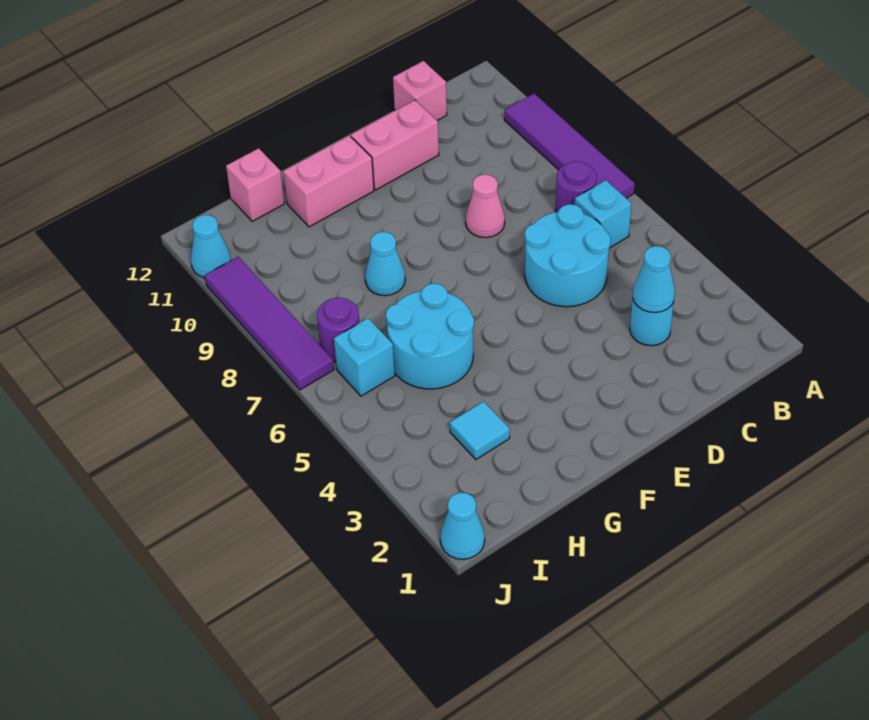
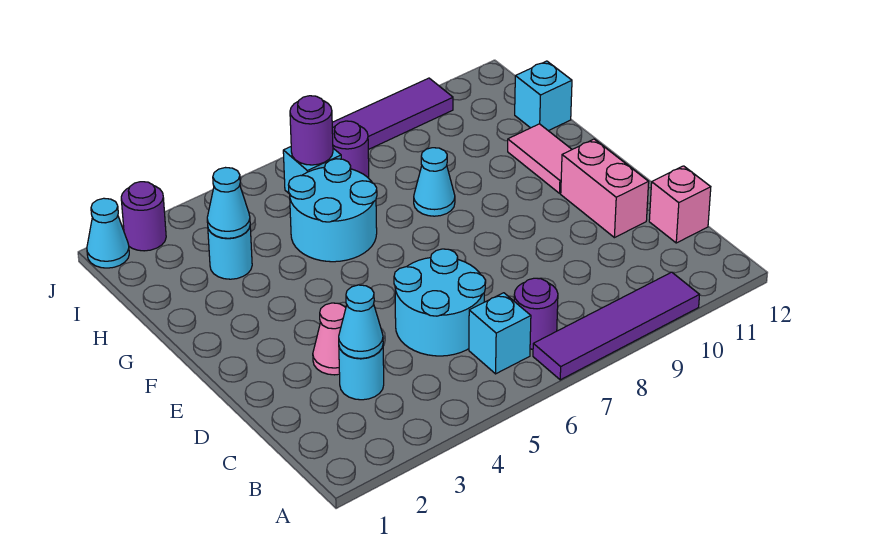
pink cone D8 level 1 -> pink cone D3 level 1
pink brick F11:G11 level 1 -> pink tile F11:G11 level 1
cyan tile H3 level 1 -> cyan round brick H3 level 1
pink brick H12 level 1 -> cyan brick H12 level 1
none -> purple round brick I6 level 2
none -> purple round brick J2 level 1
cyan cone J11 level 1 -> cyan cone H3 level 2

